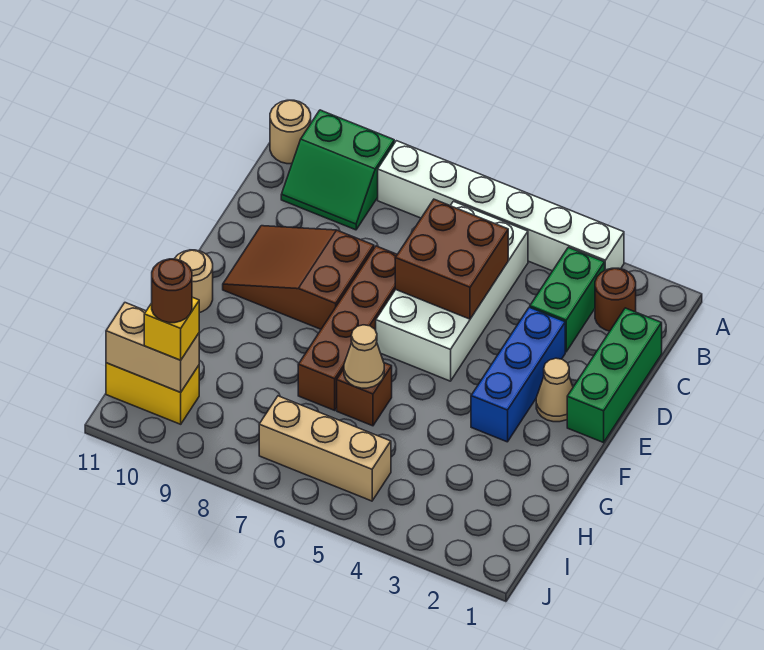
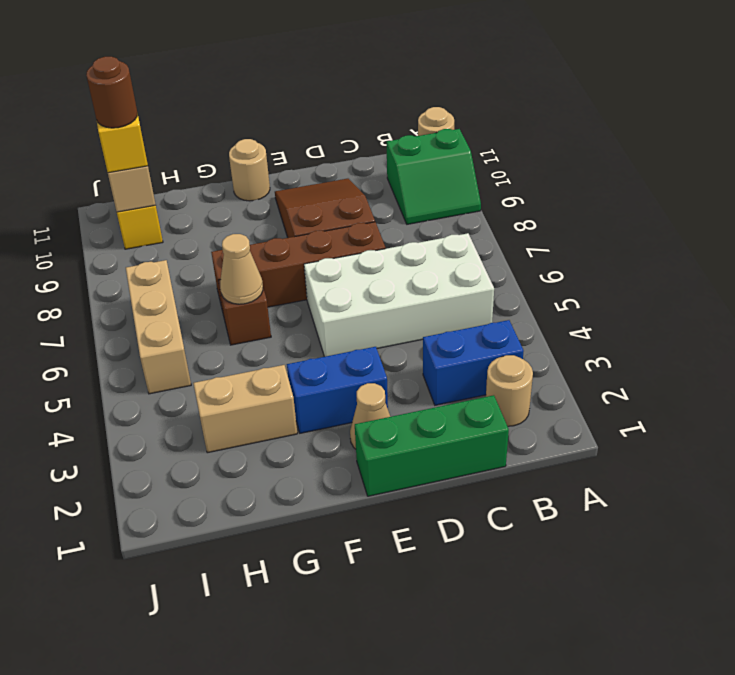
white brick A3:A8 level 1 -> none
green slope A9:B10 level 1 top A -> green slope A9:B10 level 1 top 10
brown round brick B2 level 1 -> tan round brick B2 level 1
green brick B3:C3 level 1 -> blue brick B3:C3 level 1
brown brick C5:D6 level 2 -> none
blue brick D3:F3 level 1 -> blue brick E3:F3 level 1
none -> tan brick G3:H3 level 1

